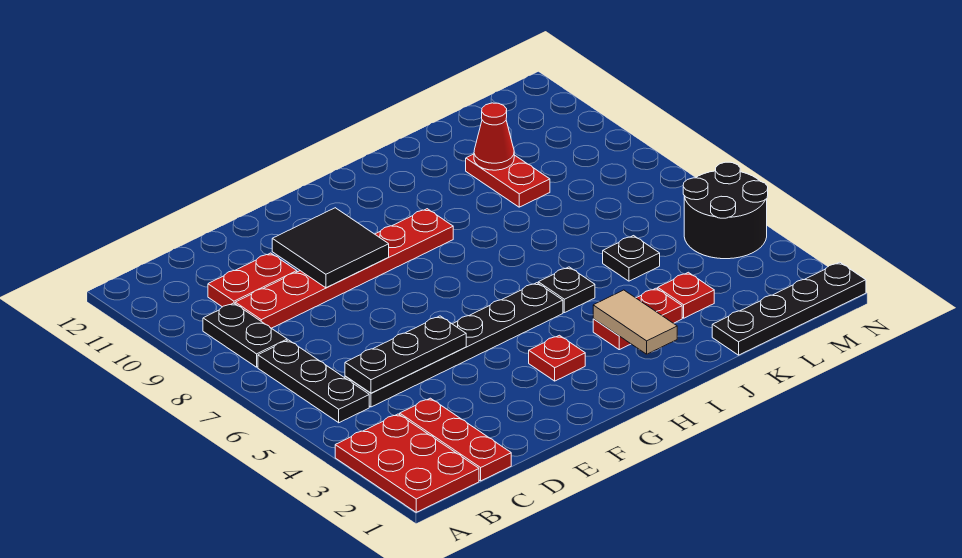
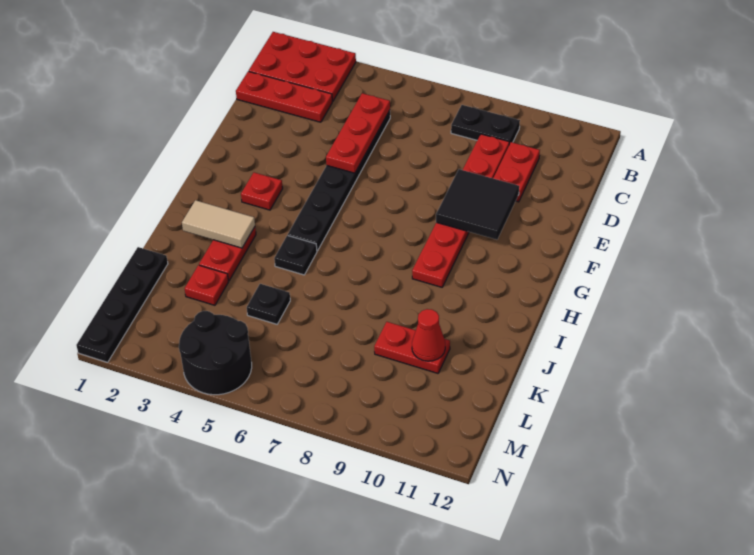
black plate B5:B7 level 1 -> none
black plate C5:E5 level 2 -> red plate C5:E5 level 2

